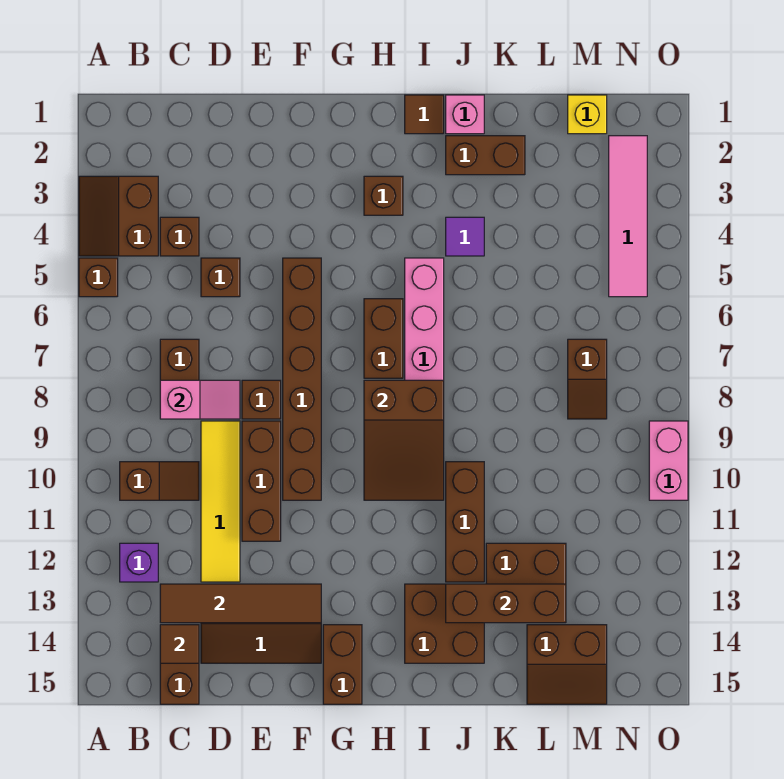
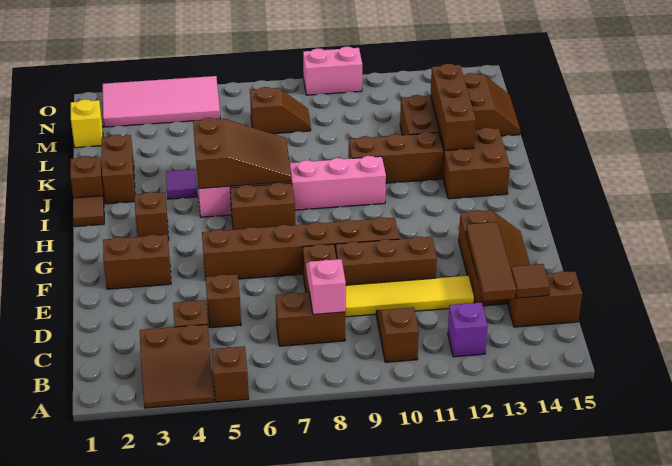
brown tile C13:F13 level 2 -> brown tile C13:E13 level 2
brown brick G14:G15 level 1 -> brown brick F2:F3 level 1
brown slope H8:I10 level 2 top 8 -> brown slope I5:J7 level 2 top 5
pink brick J1 level 1 -> brown brick J1 level 1
pink tile N2:N5 level 1 -> pink tile N2:O5 level 1

